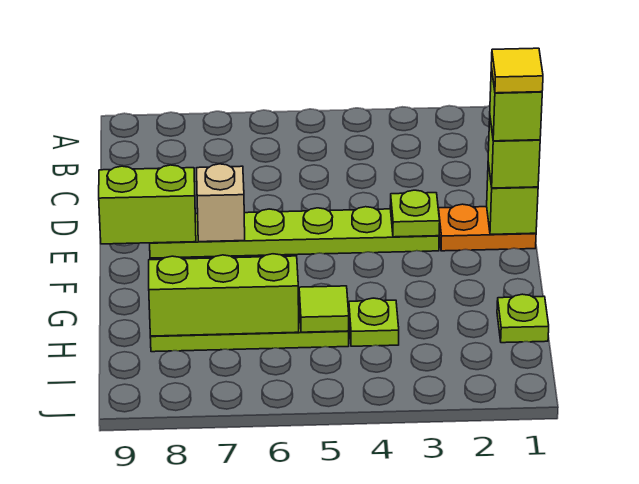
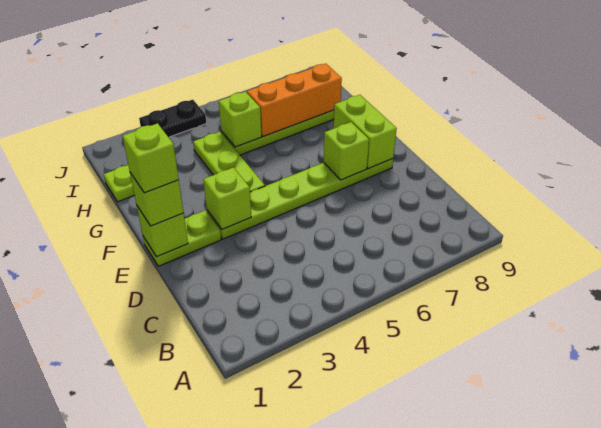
orange plate E1:E2 level 1 -> lime plate E1:E2 level 1
yellow tile E1 level 5 -> none
lime plate E3 level 2 -> lime brick E3 level 2
tan brick E7 level 2 -> lime brick E7 level 2
lime brick E8:E9 level 2 -> lime brick E8:F8 level 2
lime plate H4 level 1 -> lime plate F4:H4 level 1
lime tile H5 level 2 -> lime brick H5 level 2
lime brick H6:H8 level 2 -> orange brick H6:H8 level 2
none -> black plate J3:J4 level 1

